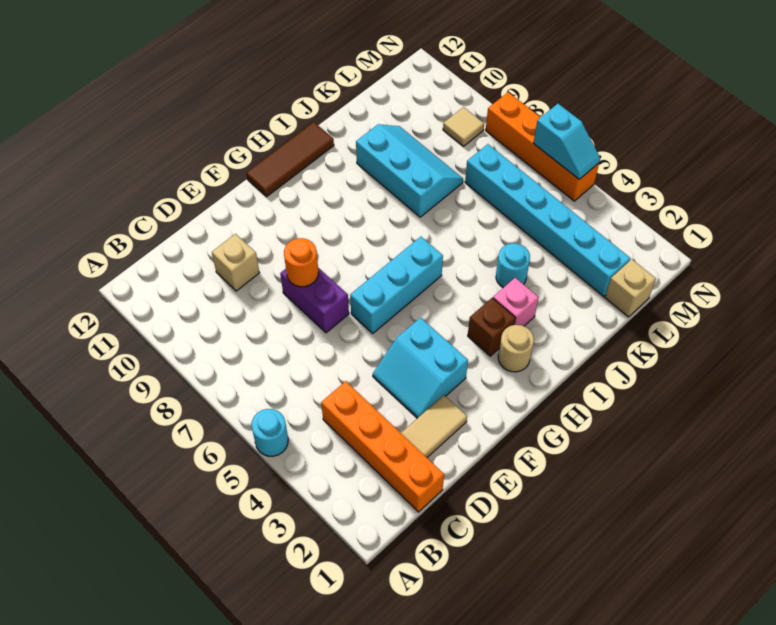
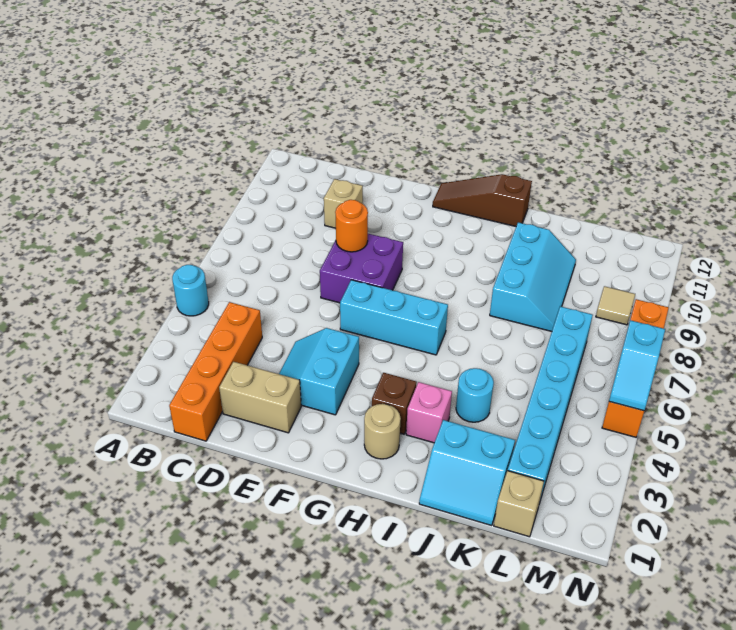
tan tile D2:E2 level 1 -> tan brick D2:E2 level 1
purple brick E7:E8 level 1 -> purple brick E7:F8 level 1
brown tile G12:I12 level 1 -> brown slope G12:I12 level 1 top I
none -> cyan slope J1:K2 level 1 top 2

